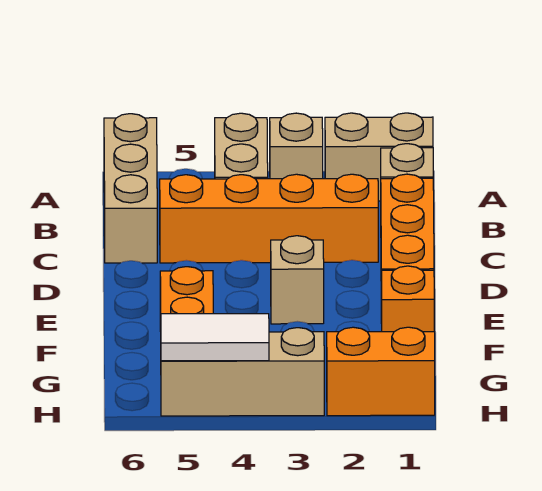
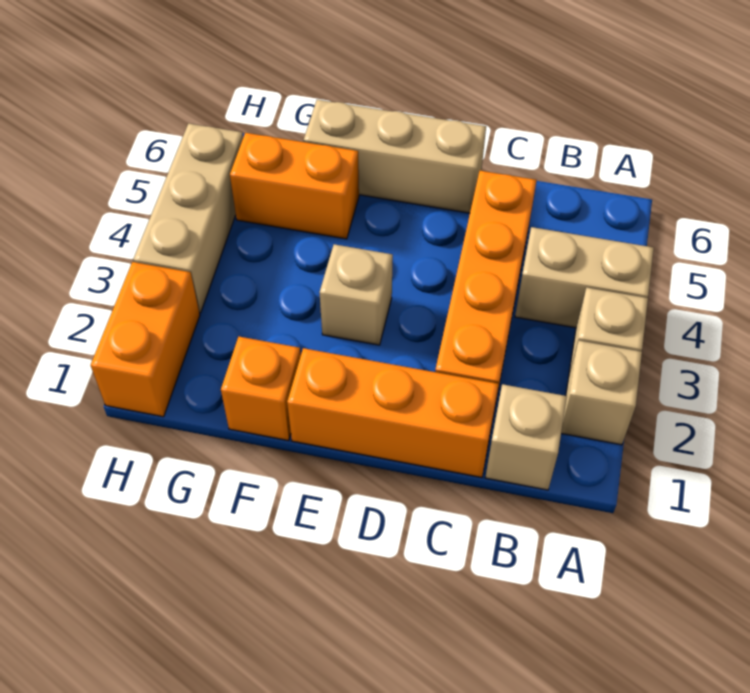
tan brick A1:A2 level 1 -> tan brick A2 level 1
tan brick A6:C6 level 1 -> tan brick D6:F6 level 1
white tile H4:H5 level 2 -> none

